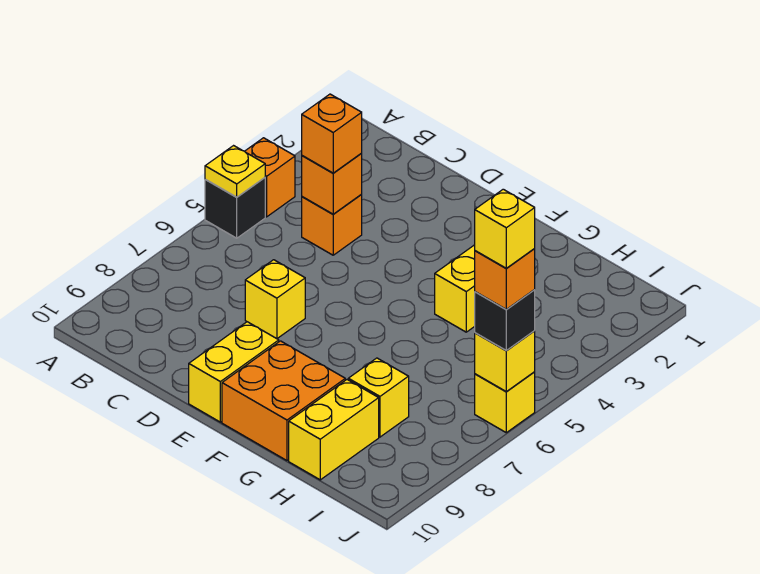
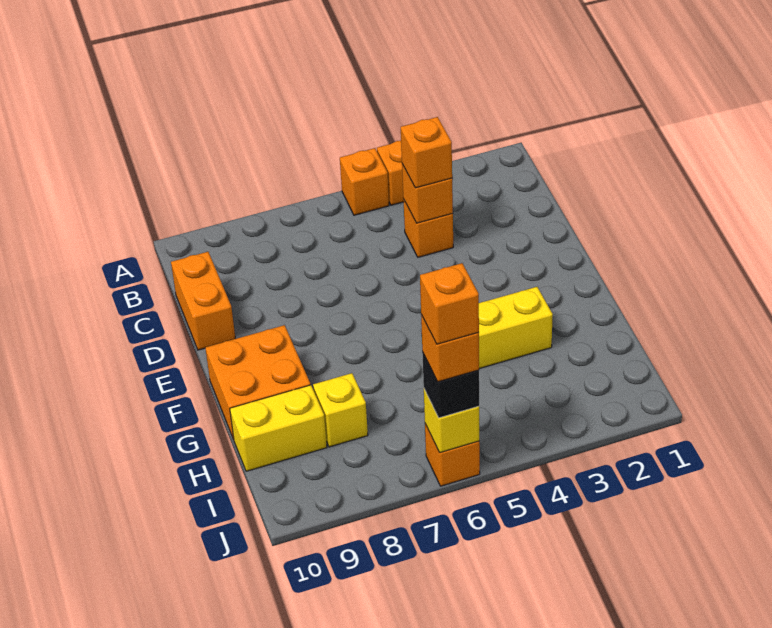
black brick A5 level 1 -> orange brick A5 level 1
yellow plate A5 level 2 -> none
none -> orange brick C10:D10 level 1
yellow brick D7 level 1 -> none
yellow brick E9:E10 level 1 -> none
yellow brick J6 level 1 -> orange brick J6 level 1
yellow brick J6 level 5 -> orange brick J6 level 5

